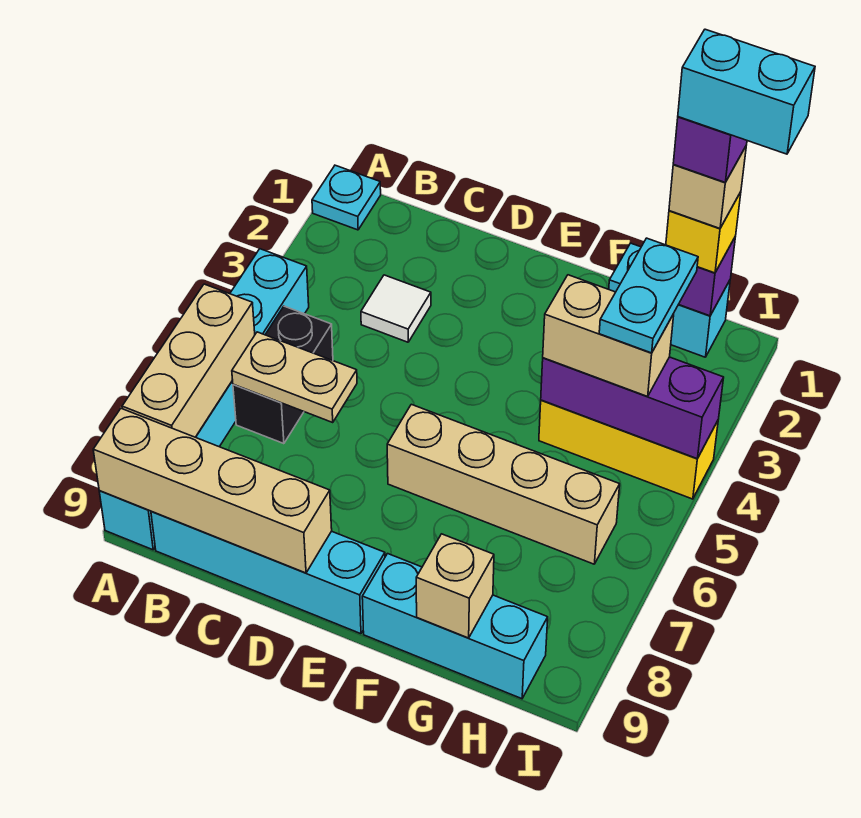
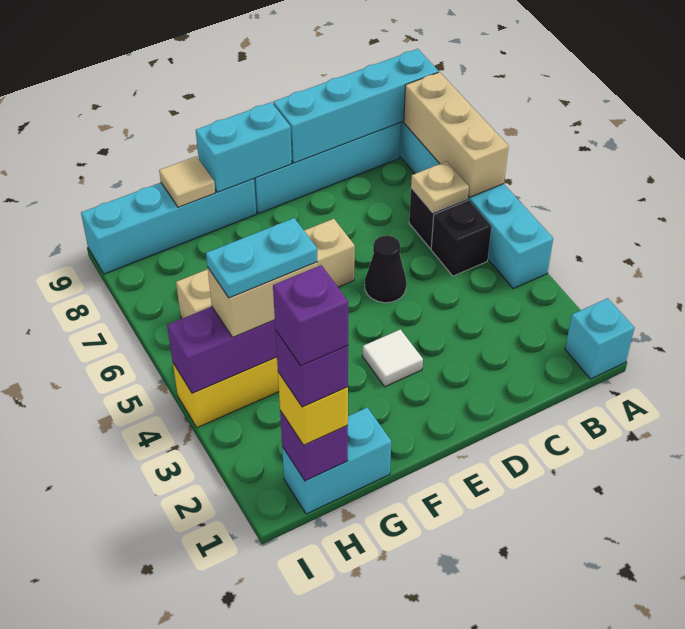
cyan plate A1 level 1 -> cyan brick A1 level 1
tan brick A9:D9 level 2 -> cyan brick A9:D9 level 2
tan plate B6:C6 level 2 -> tan plate B6 level 2
white tile C3 level 1 -> white tile E3 level 1
none -> black cone D5 level 1
cyan brick F9:H9 level 1 -> cyan brick F9:I9 level 1
tan brick G9 level 2 -> tan tile G9 level 2
tan brick H1 level 4 -> purple brick H1 level 4
cyan brick H1:I1 level 6 -> cyan brick E9:F9 level 2
cyan plate H3:H4 level 4 -> cyan plate G4:H4 level 4

